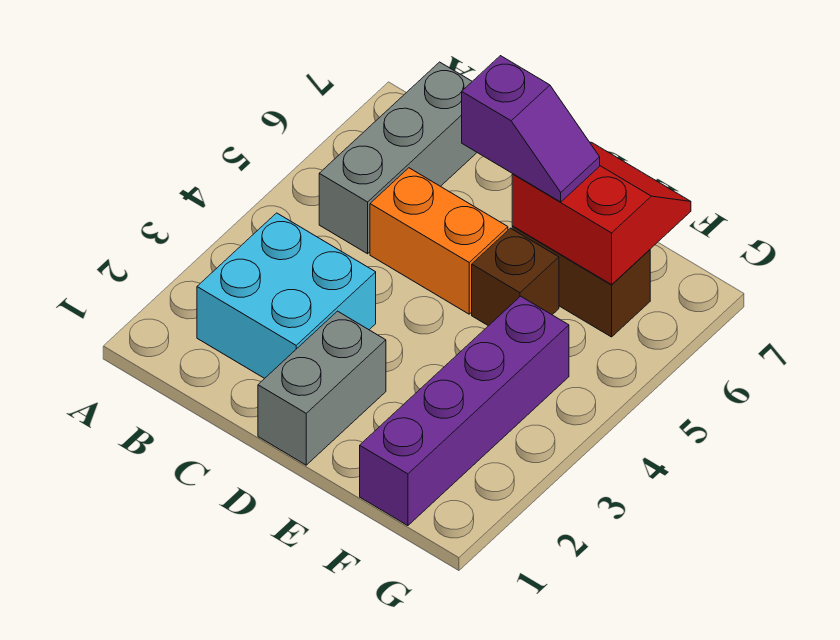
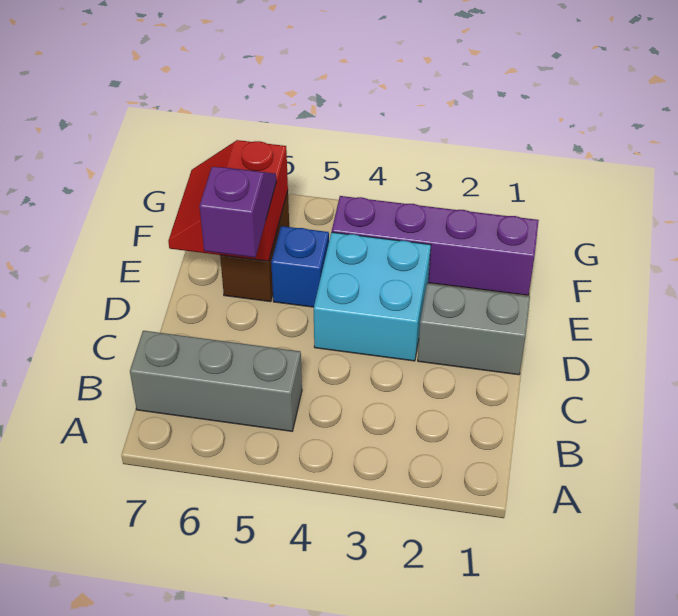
cyan brick B2:C3 level 1 -> cyan brick D3:E4 level 1
orange brick C5:D5 level 1 -> none
brown brick E5 level 1 -> blue brick E5 level 1

